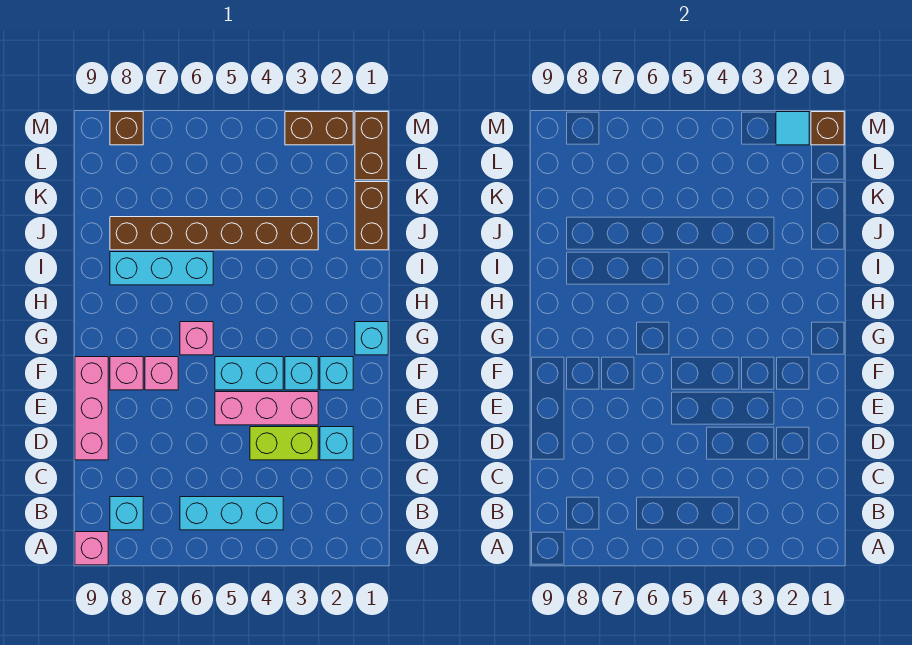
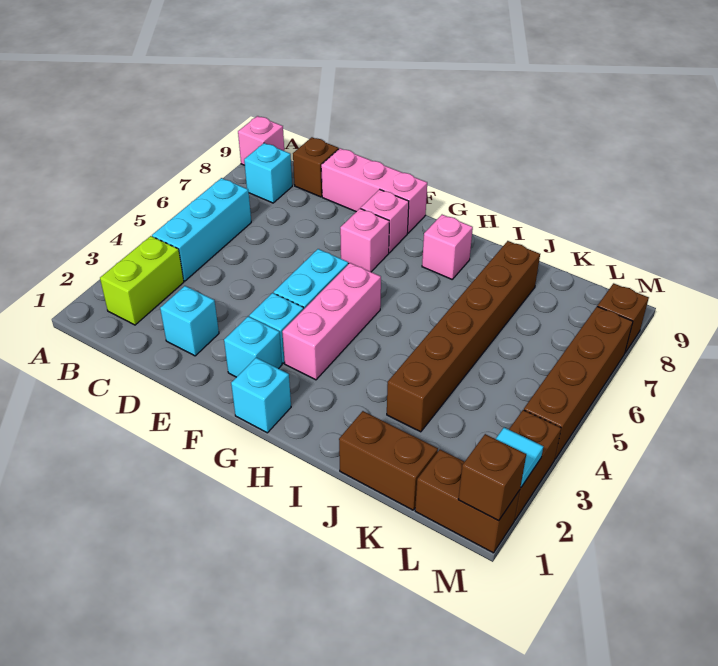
none -> brown brick C9 level 1
lime brick D3:D4 level 1 -> lime brick B2:B3 level 1
pink brick E3:E5 level 1 -> pink brick G3:G5 level 1
pink brick G6 level 1 -> pink brick H8 level 1
cyan brick I6:I8 level 1 -> none
none -> brown brick M4:M7 level 1

